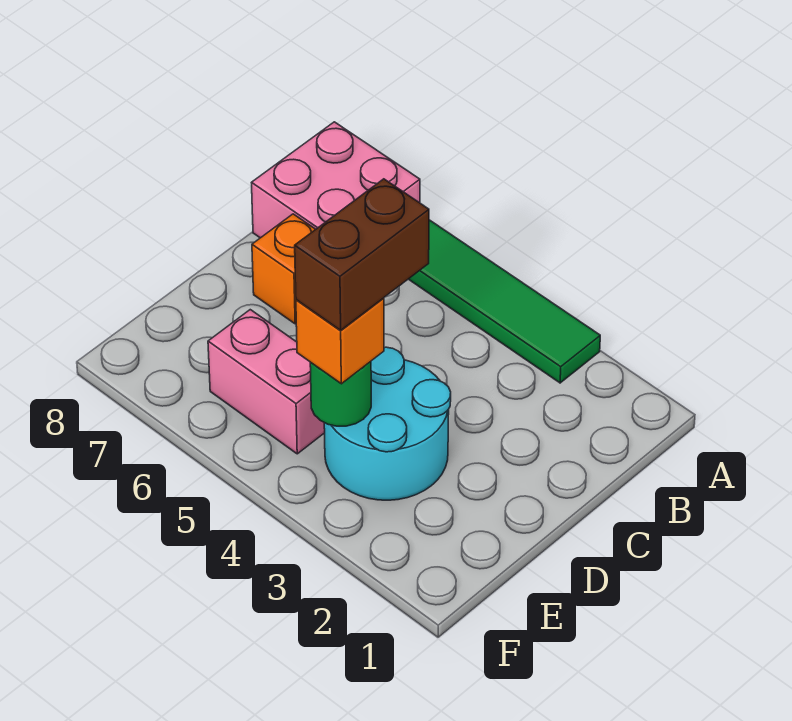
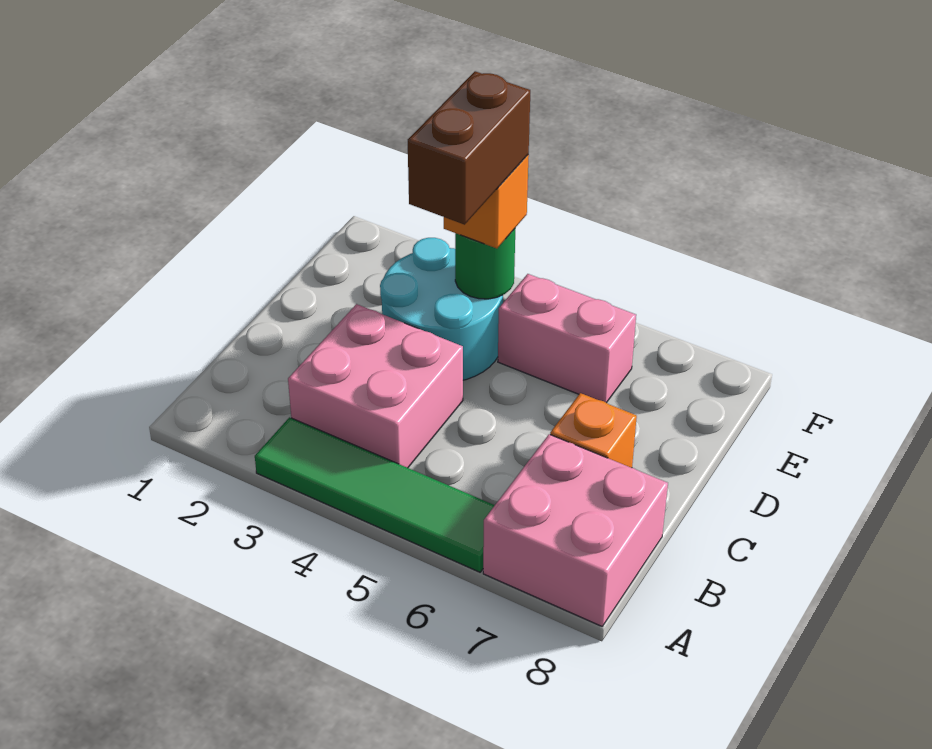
none -> pink brick B3:C4 level 1

